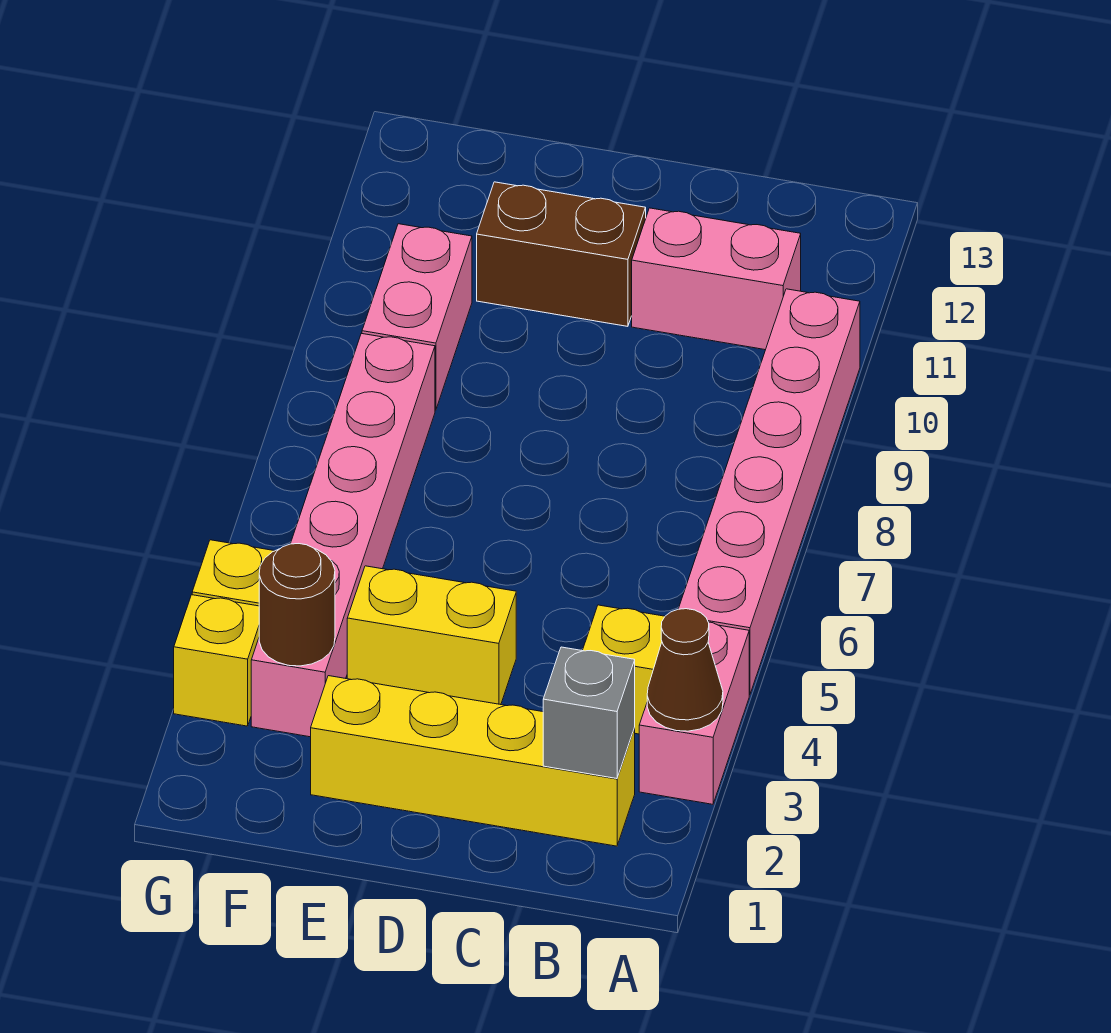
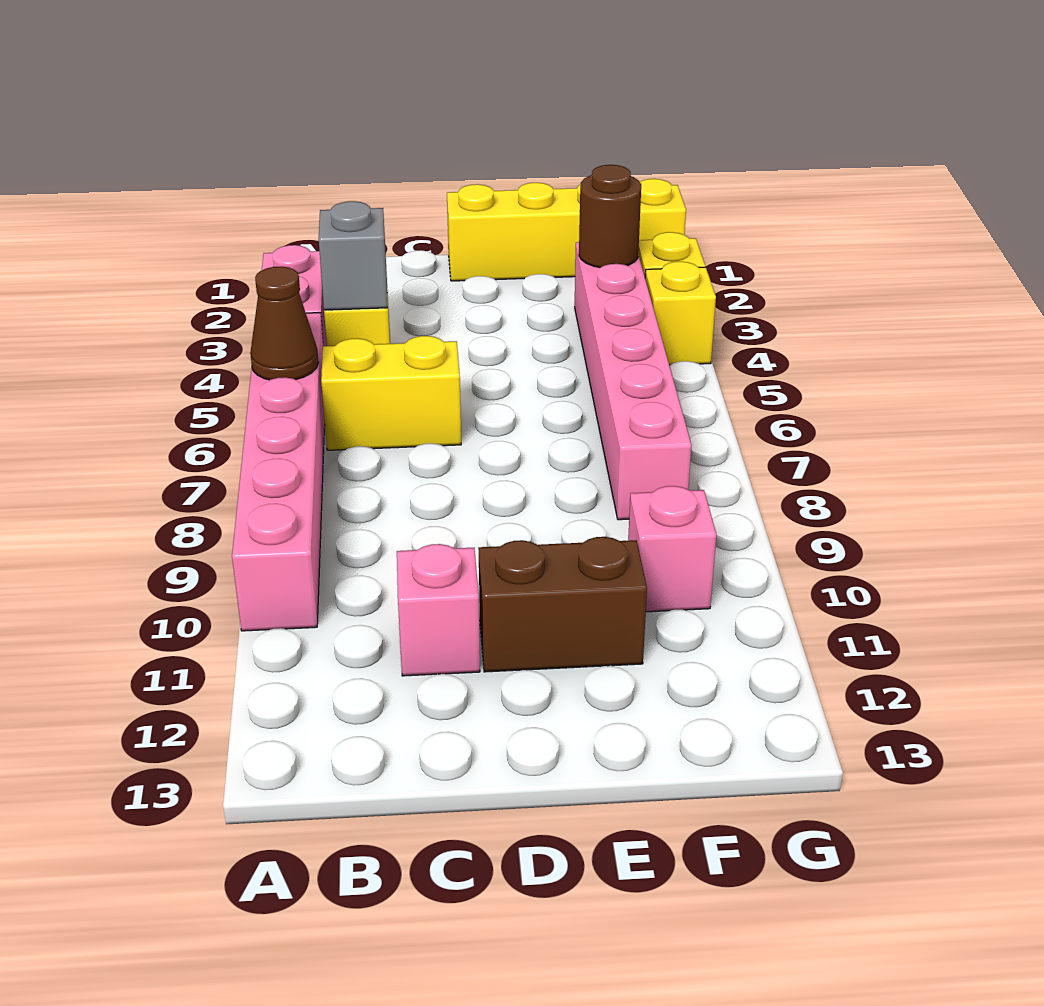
brown cone A3 level 2 -> brown cone A6 level 2
yellow brick B2:E2 level 1 -> yellow brick D1:G1 level 1
grey brick B2 level 2 -> grey brick B4 level 2
pink brick B11:C11 level 1 -> pink brick C11 level 1
yellow brick D4:E4 level 1 -> yellow brick B6:C6 level 1
pink brick F9:F10 level 1 -> pink brick F10 level 1

